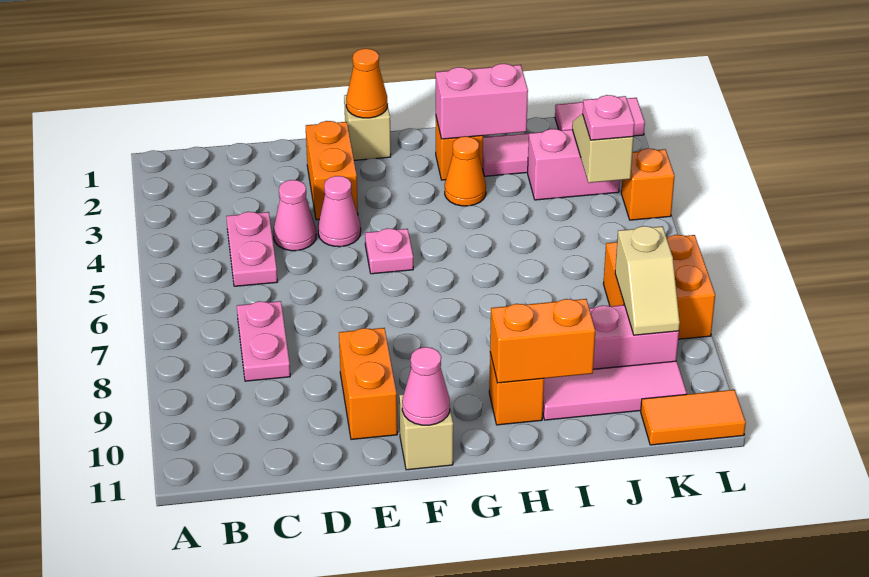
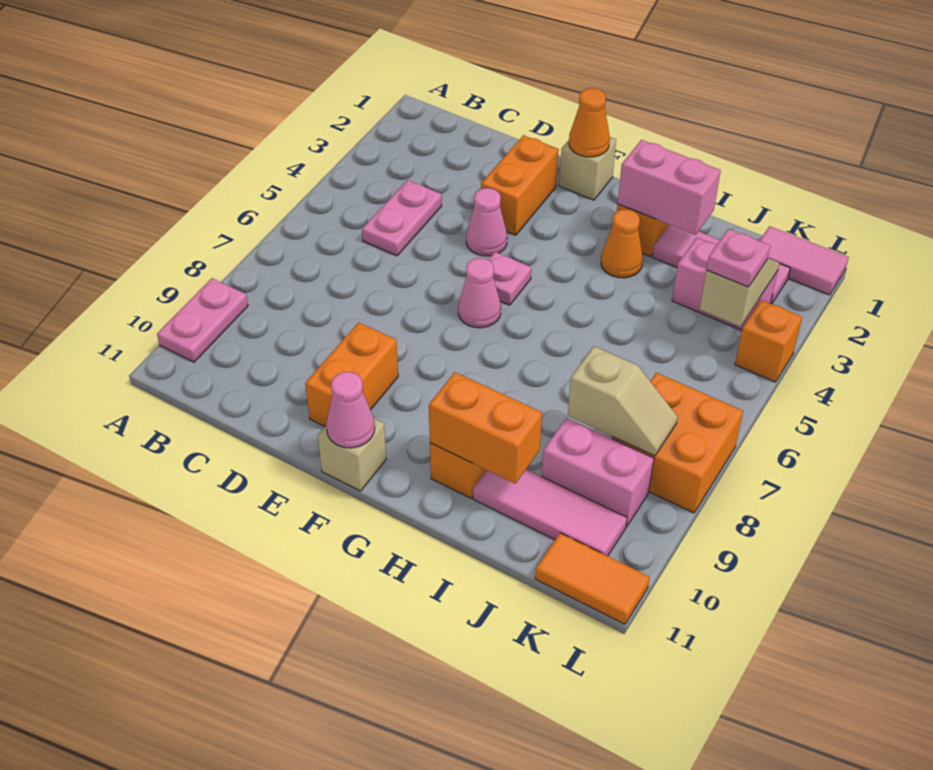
pink plate C7:C8 level 1 -> pink plate A9:A10 level 1
pink cone D4 level 1 -> pink cone F6 level 1
tan slope K8:K9 level 2 top 8 -> tan slope J8:K8 level 2 top J

